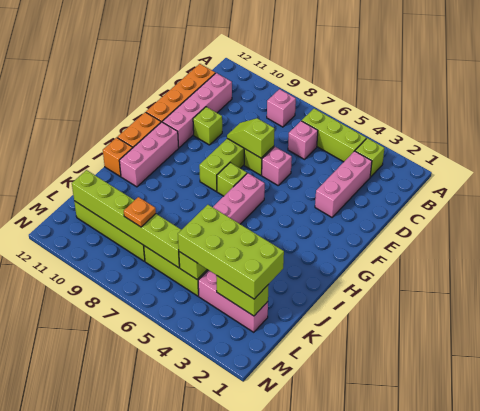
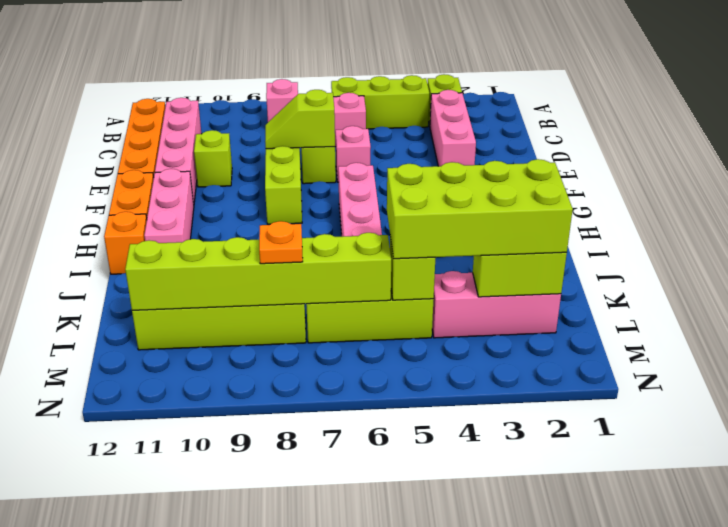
lime brick G7 level 1 -> none

